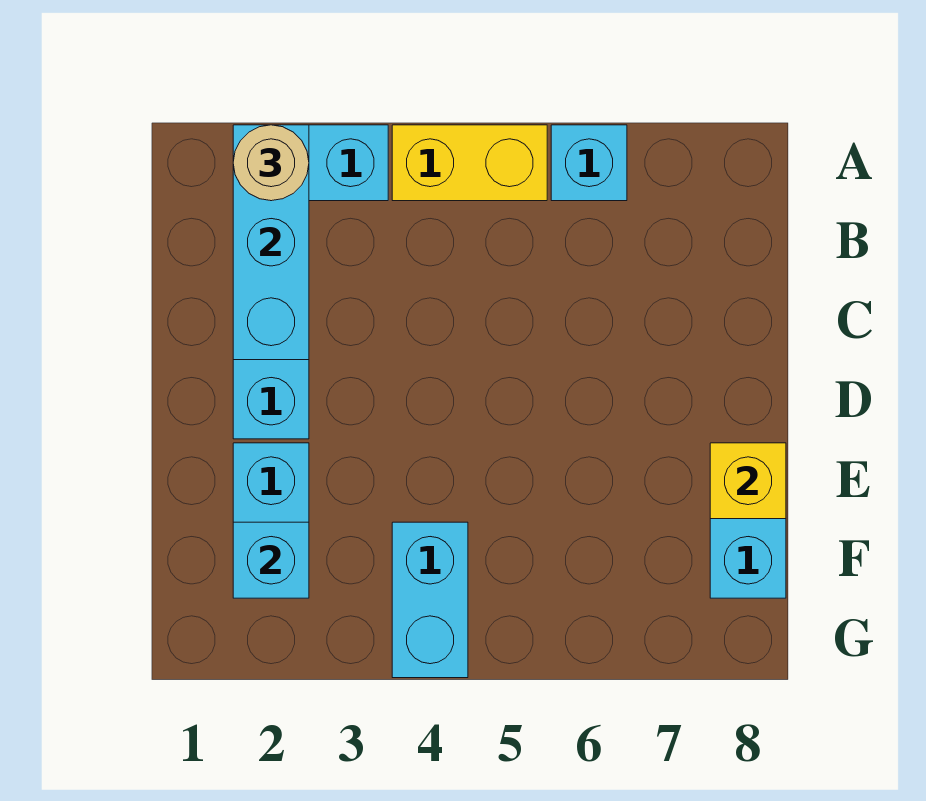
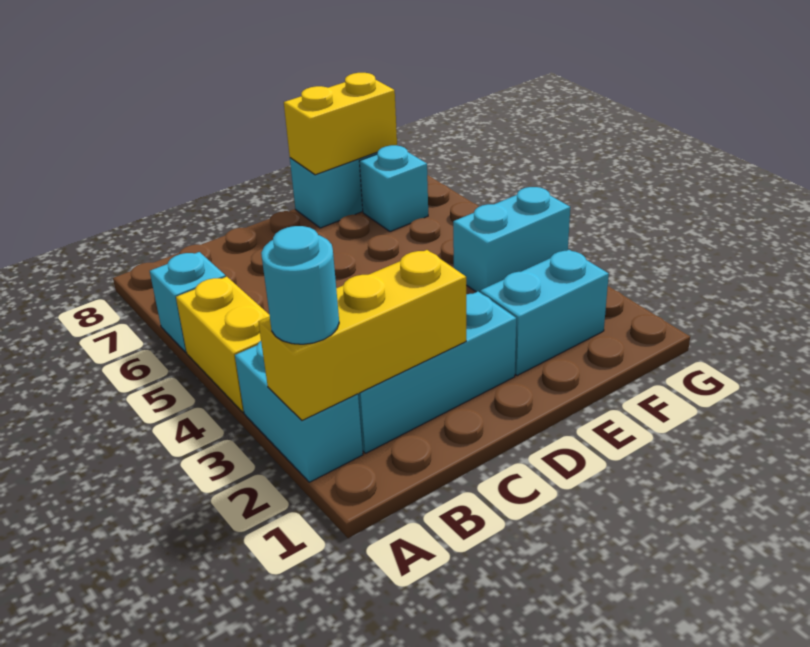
cyan brick A2:C2 level 2 -> yellow brick A2:C2 level 2
tan round brick A2 level 3 -> cyan round brick A2 level 3
yellow brick E8 level 2 -> yellow brick E8:F8 level 2
cyan brick F2 level 2 -> cyan brick F7 level 1

